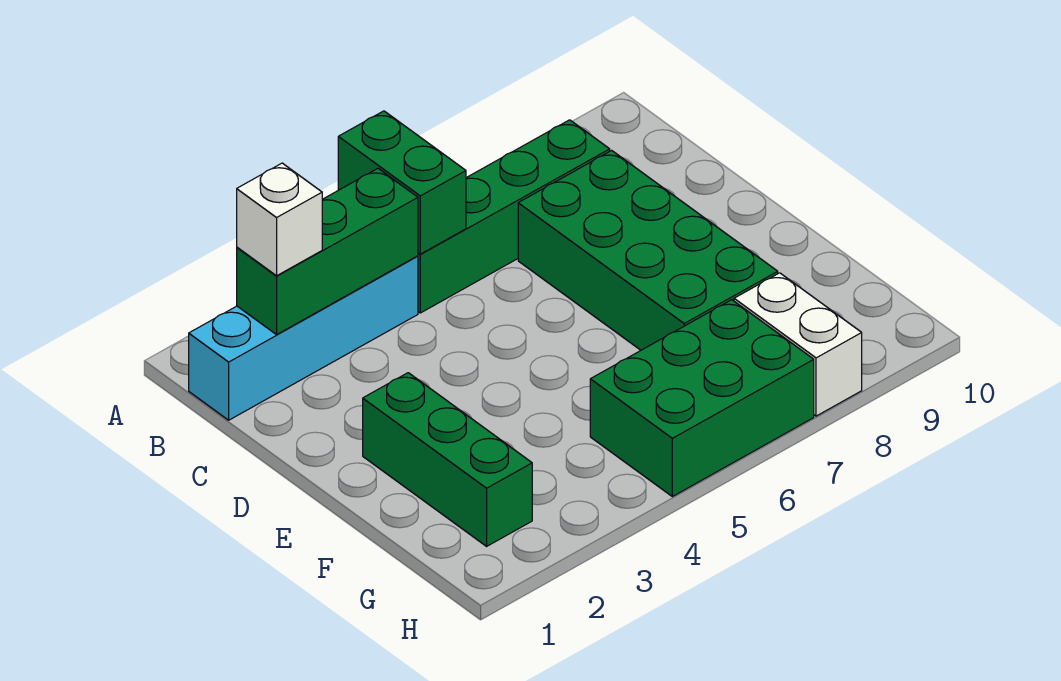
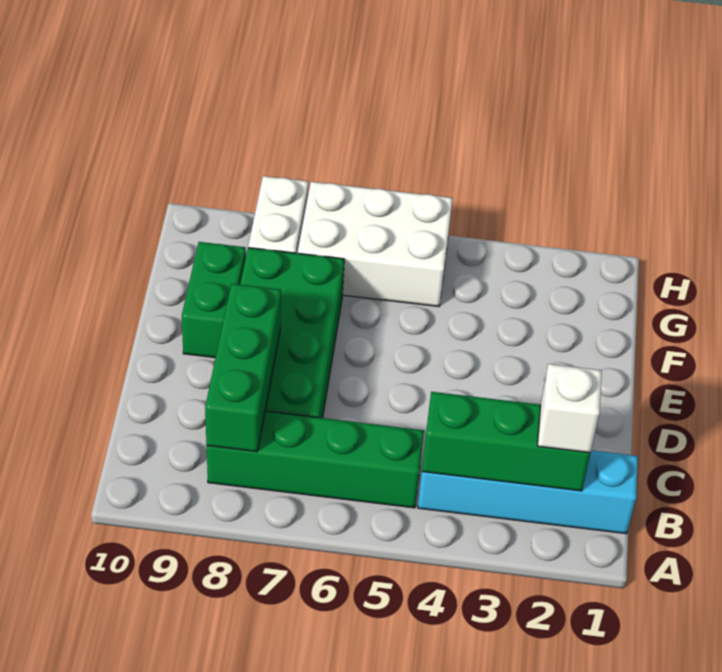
green brick A5:B5 level 2 -> green brick E9:F9 level 1
green brick E2:G2 level 1 -> green brick B8:D8 level 2
green brick G5:H7 level 1 -> white brick G5:H7 level 1

